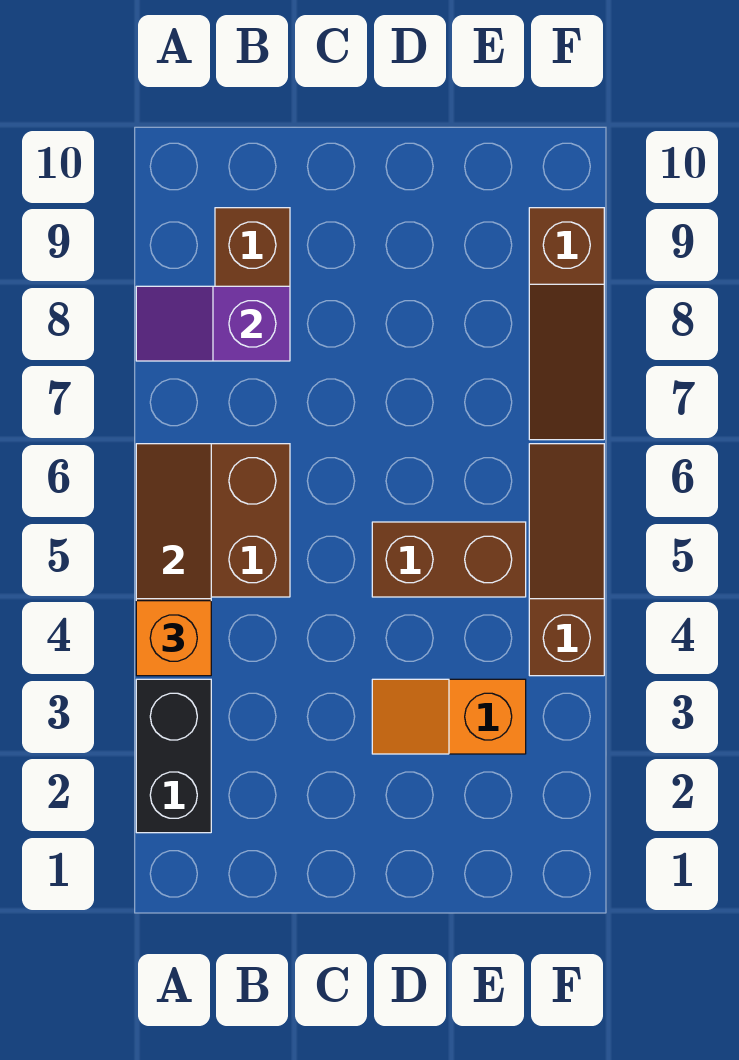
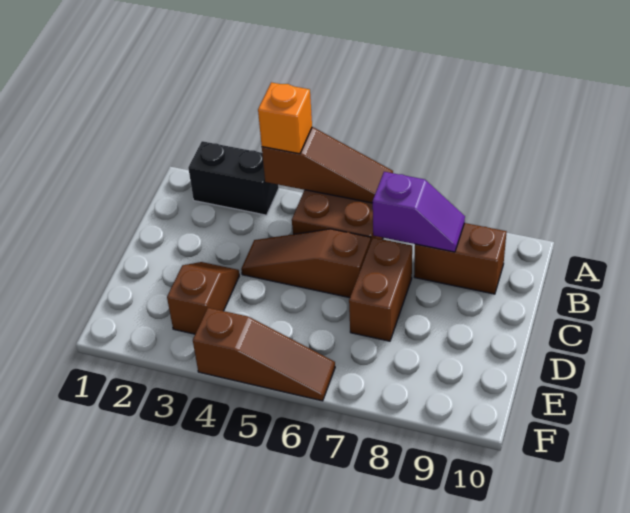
purple slope A8:B8 level 2 top B -> purple slope B7:B8 level 2 top 7
orange slope D3:E3 level 1 top E -> brown slope D3:E3 level 1 top E
brown brick D5:E5 level 1 -> brown brick C7:D7 level 1
brown slope F7:F9 level 1 top 9 -> brown slope C4:C6 level 1 top 6

